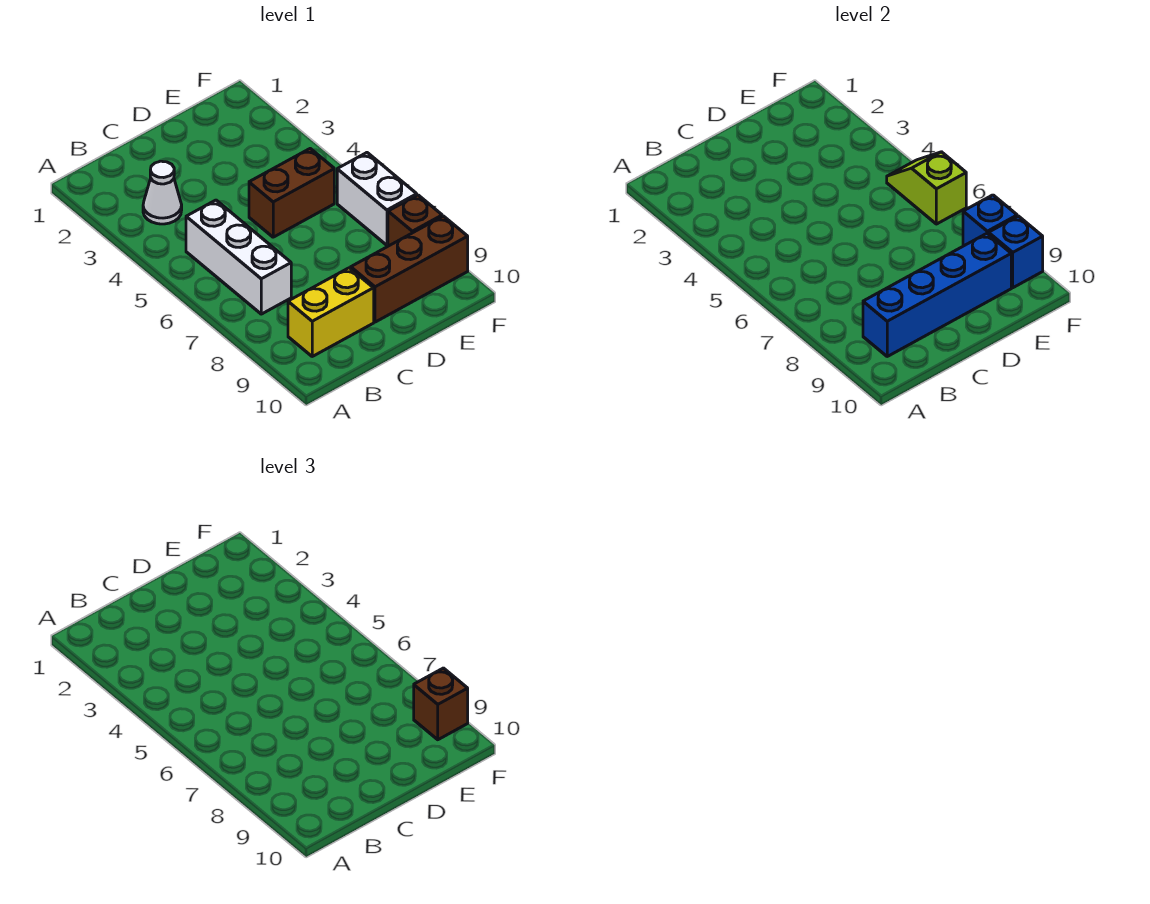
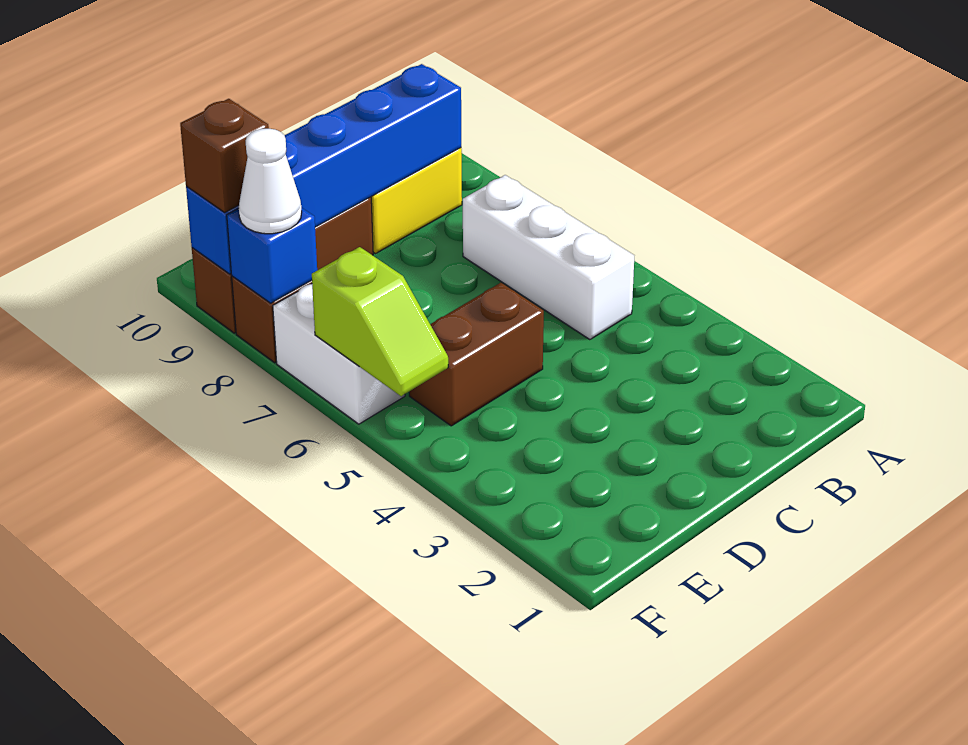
white cone B3 level 1 -> white cone F8 level 3

